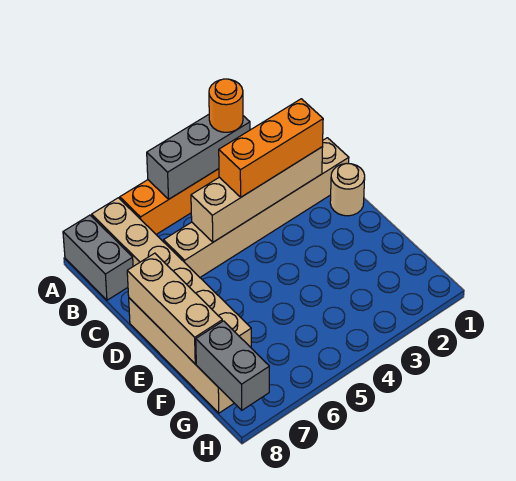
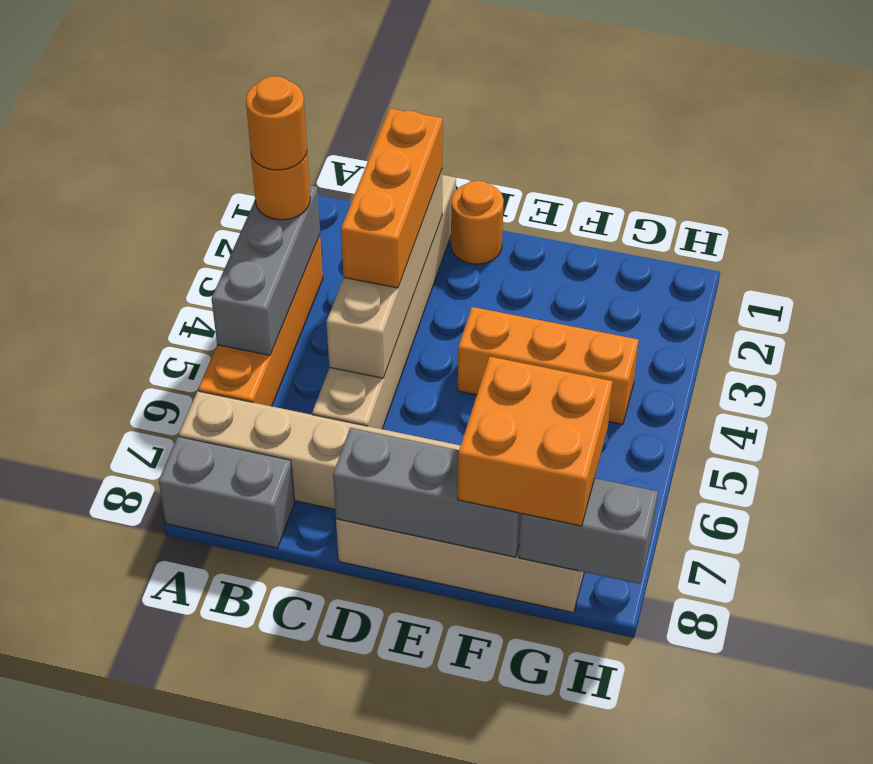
none -> orange round brick A3 level 4
tan round brick D1 level 1 -> orange round brick D1 level 1
tan brick D8:F8 level 2 -> grey brick D8:F8 level 2
none -> orange brick E4:G4 level 1
none -> orange brick F7:G8 level 3

